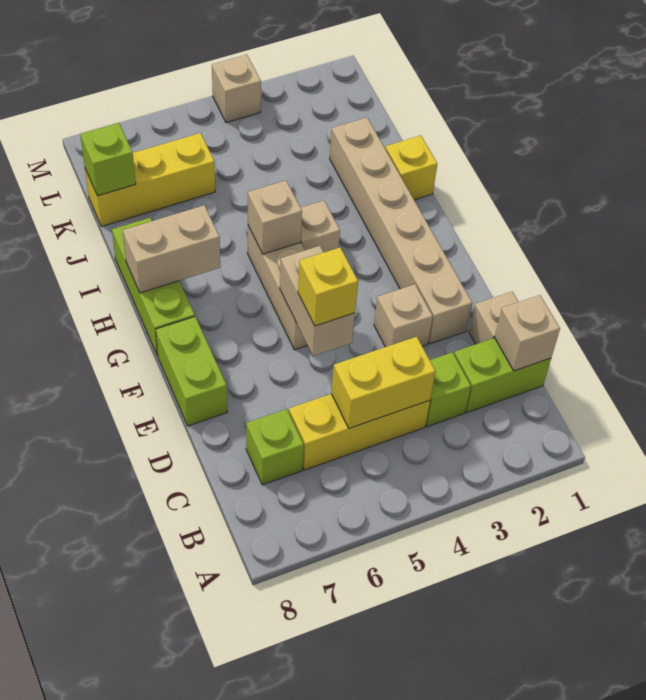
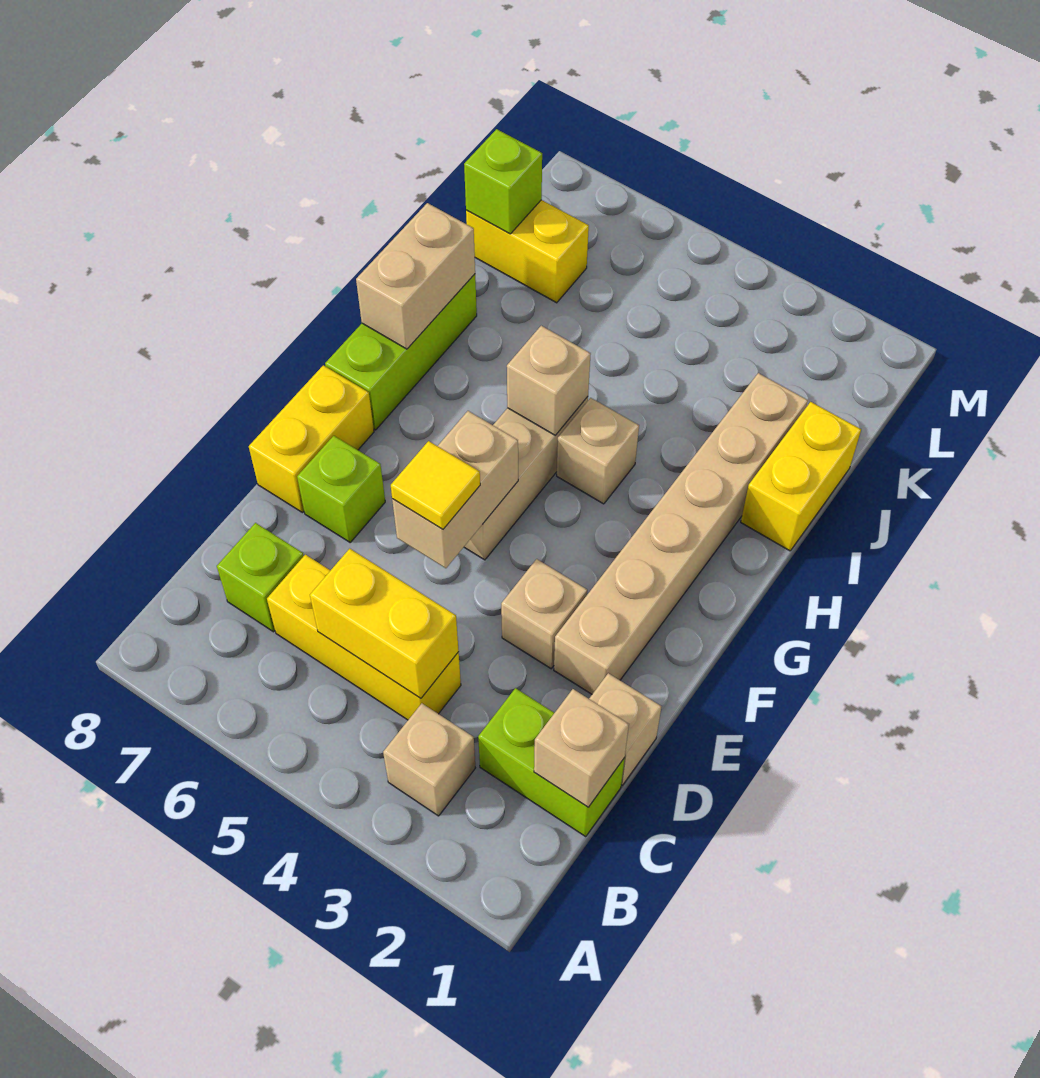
lime brick C3 level 1 -> lime brick E7 level 1
yellow brick E5 level 3 -> yellow tile E5 level 3
lime brick E8:F8 level 1 -> yellow brick E8:F8 level 1
tan brick H7:H8 level 2 -> tan brick H8:I8 level 2
yellow brick I1 level 1 -> yellow brick I1:J1 level 1
yellow brick K6:K8 level 1 -> yellow brick K7:K8 level 1
tan brick M4 level 1 -> tan brick B3 level 1

